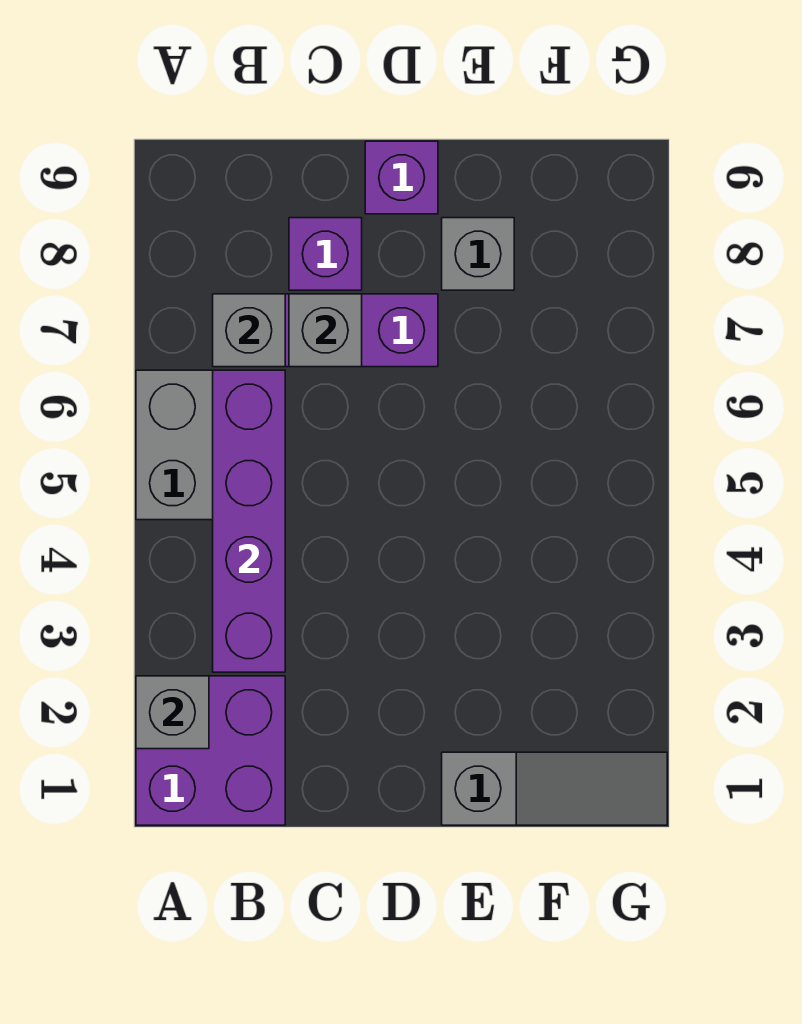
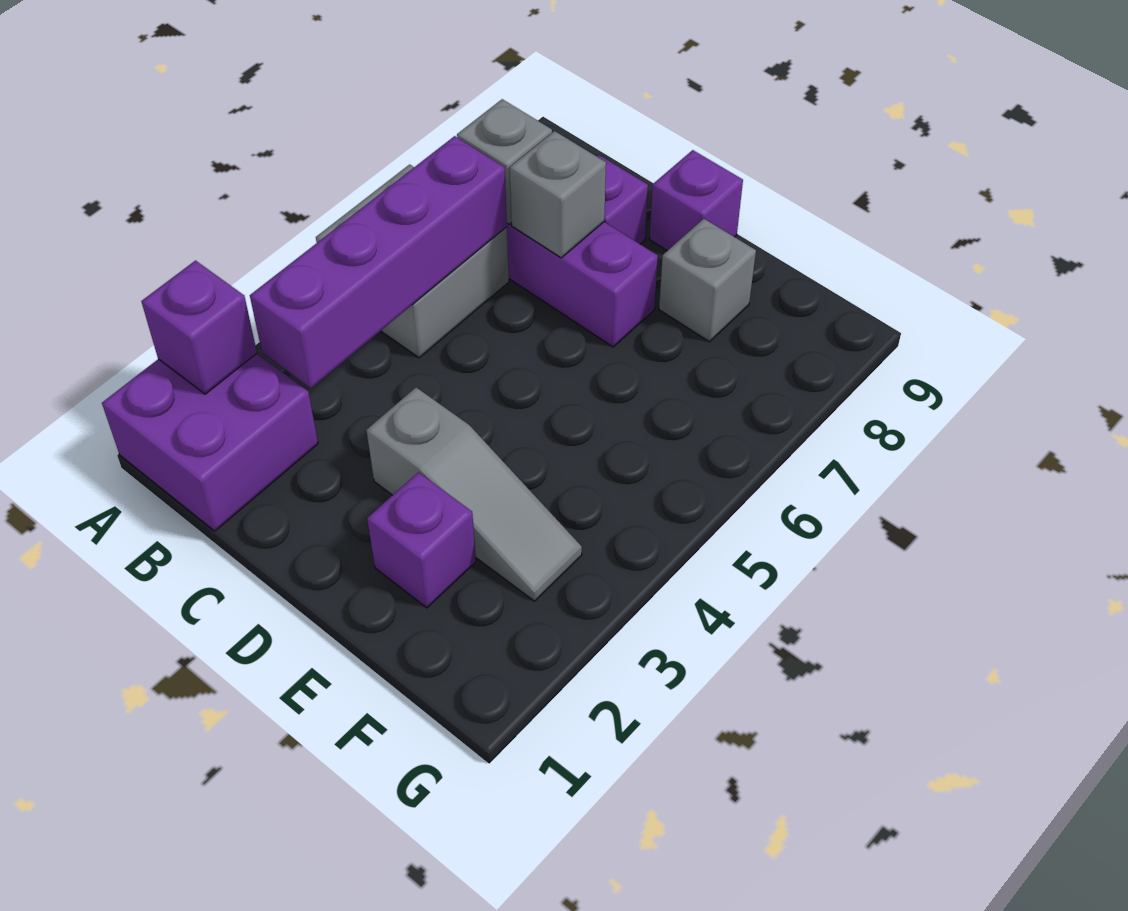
grey brick A2 level 2 -> purple brick A2 level 2
grey slope E1:G1 level 1 top E -> grey slope D3:F3 level 1 top D
none -> purple brick E2 level 1

